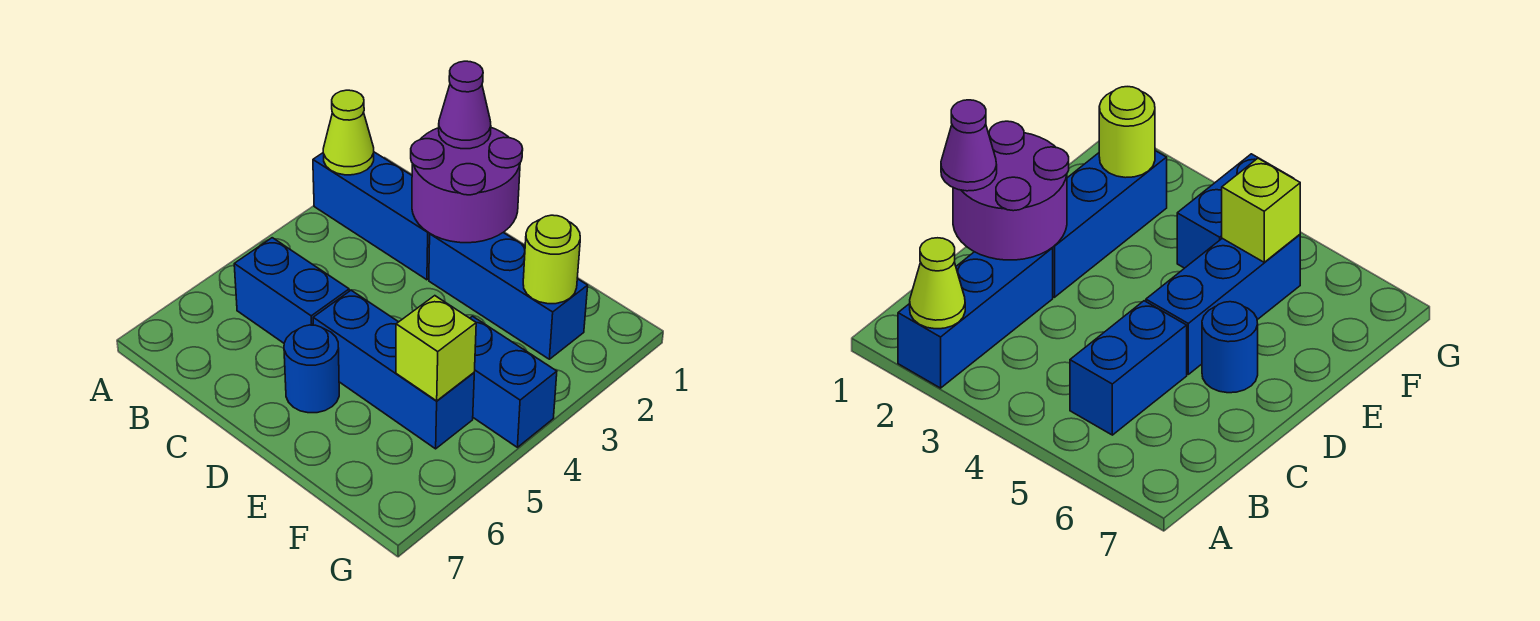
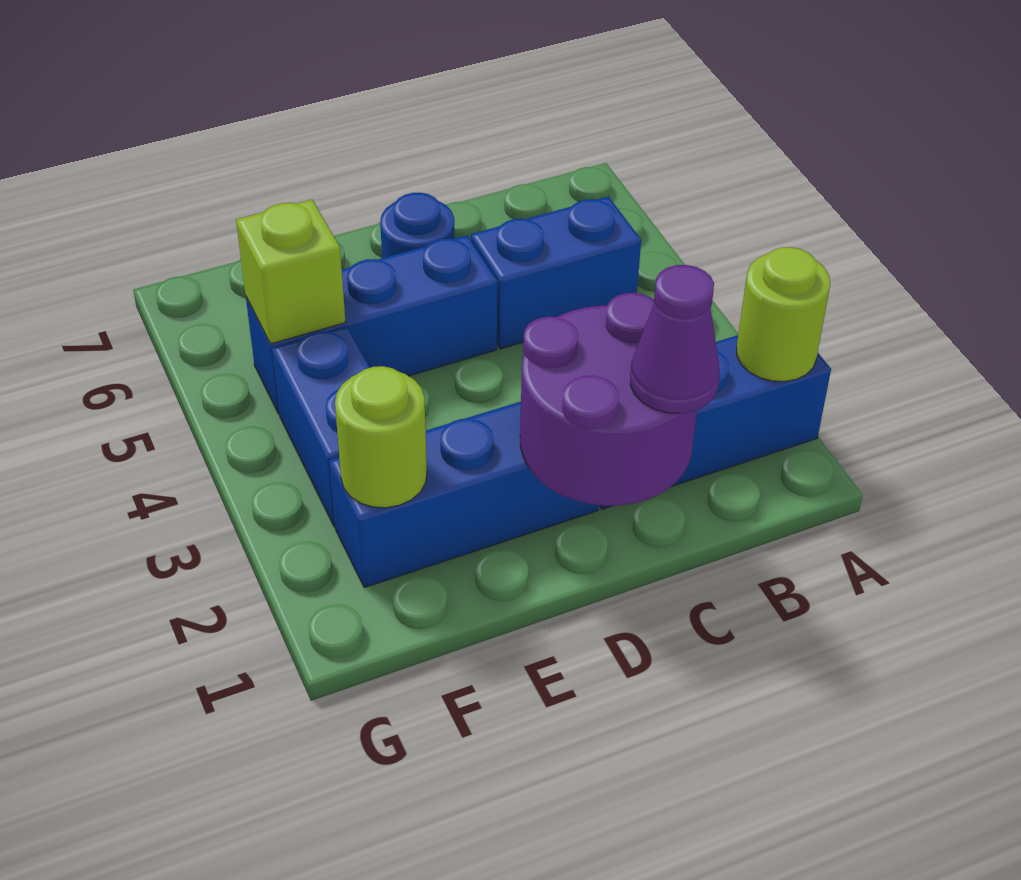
lime cone A2 level 2 -> lime round brick A2 level 2
blue brick F4:G4 level 1 -> blue brick F3:F4 level 1

